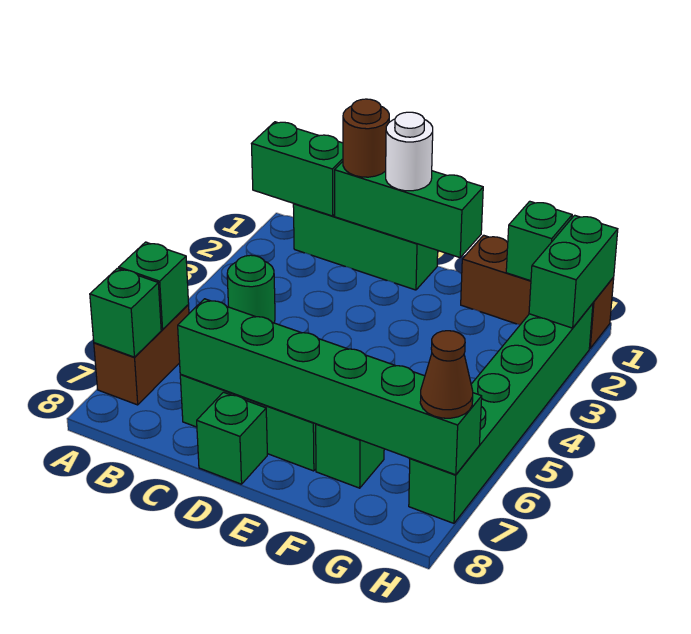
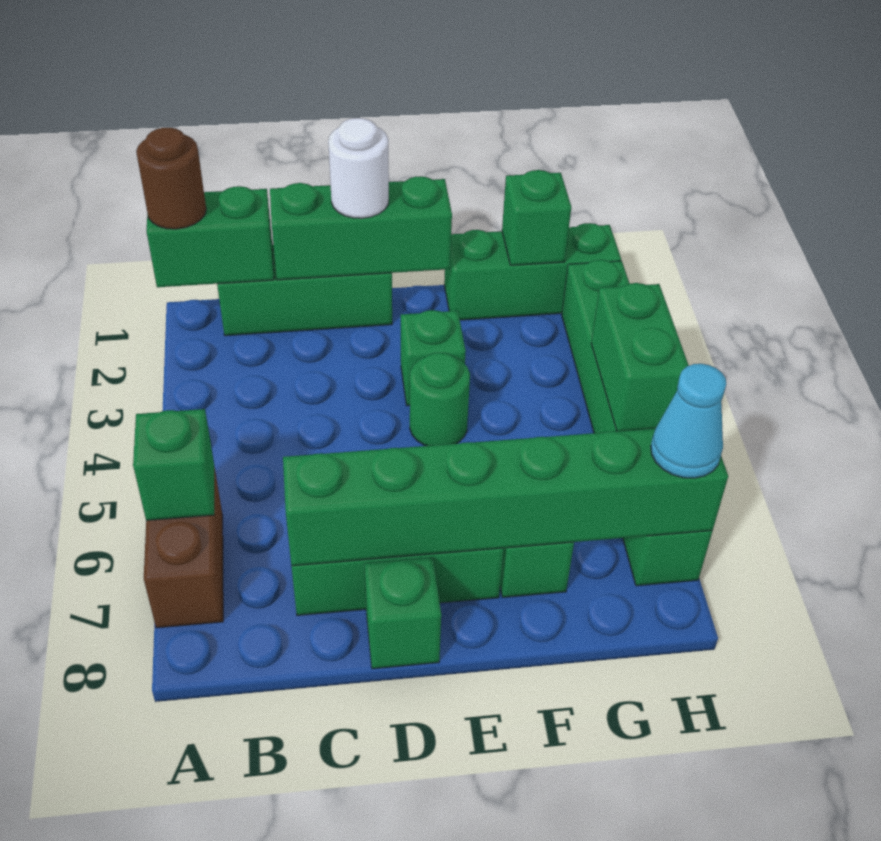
green brick A7 level 2 -> green brick E3 level 1
green round brick B4 level 1 -> green round brick E4 level 1
brown round brick C1 level 3 -> brown round brick A1 level 3
brown brick F1:H1 level 1 -> green brick F1:H1 level 1
green brick H1:H2 level 2 -> green brick H4:H5 level 2
brown cone H7 level 3 -> cyan cone H7 level 3

